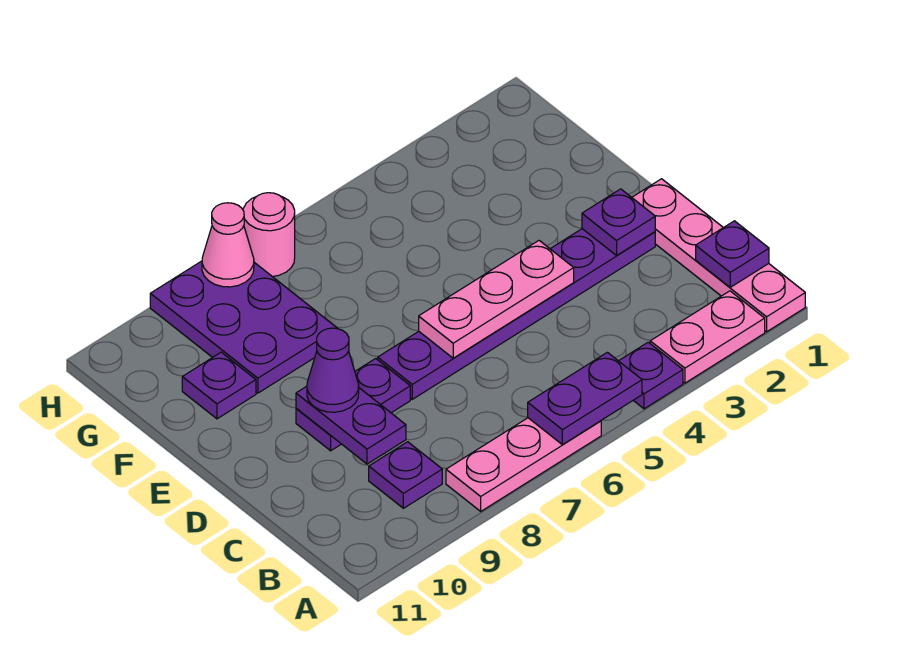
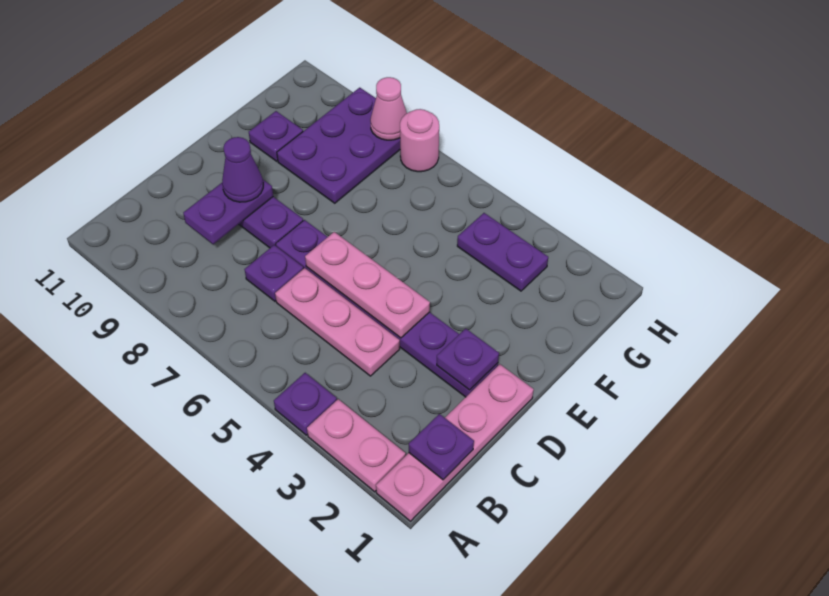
purple plate A5:A6 level 2 -> purple plate G3:G4 level 1
pink plate A6:A8 level 1 -> pink plate C4:C6 level 1
purple plate B9 level 1 -> purple plate C7 level 1

